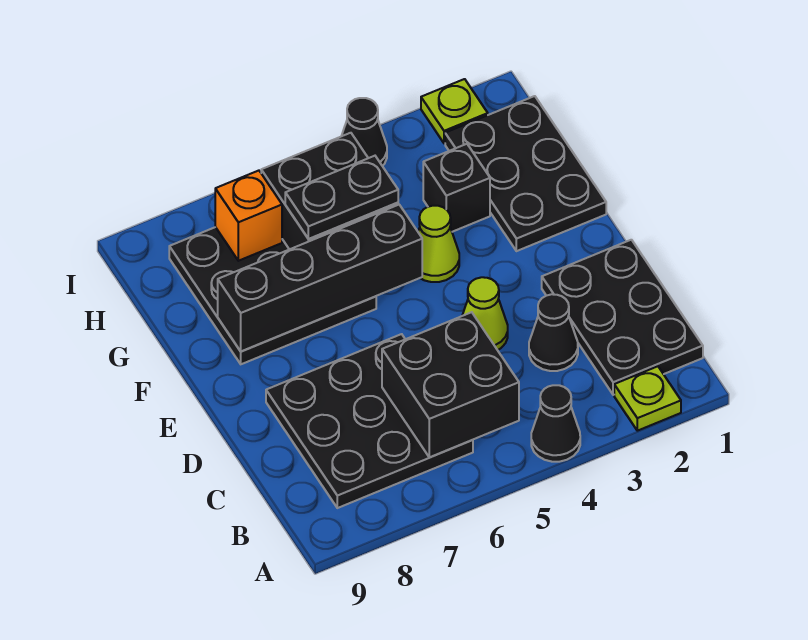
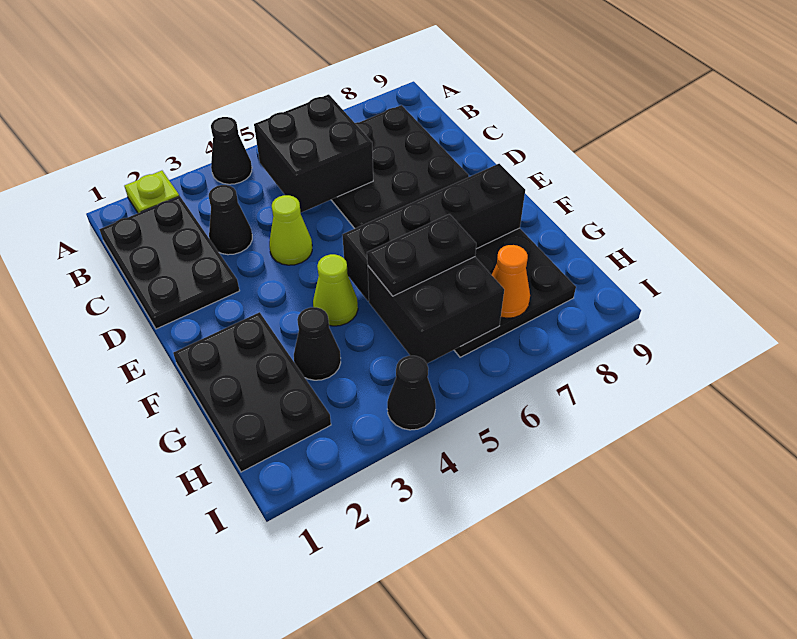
black brick G3 level 1 -> black cone G3 level 1
orange brick H7 level 2 -> orange cone H7 level 2
lime plate I2 level 1 -> none

